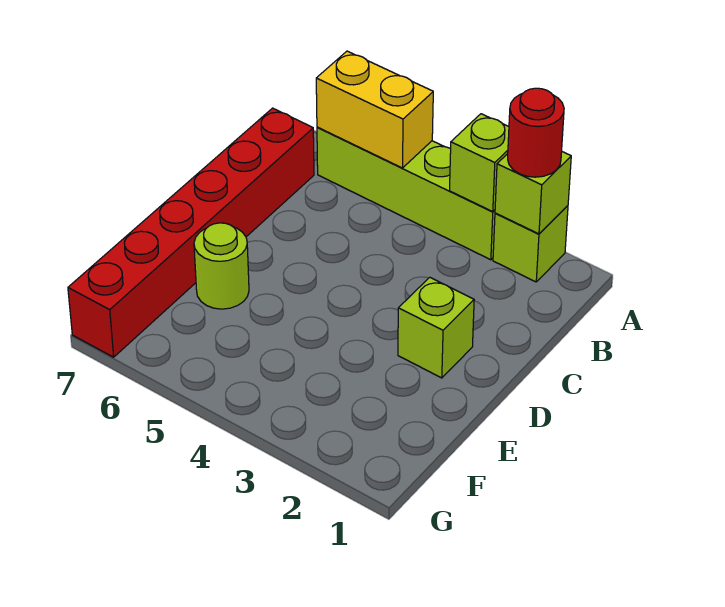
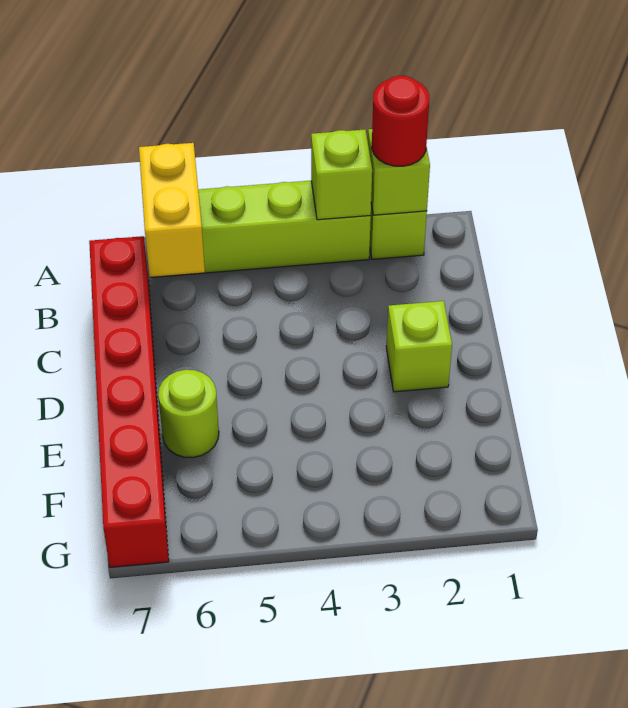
yellow brick A5:A6 level 2 -> yellow brick A6:B6 level 2

